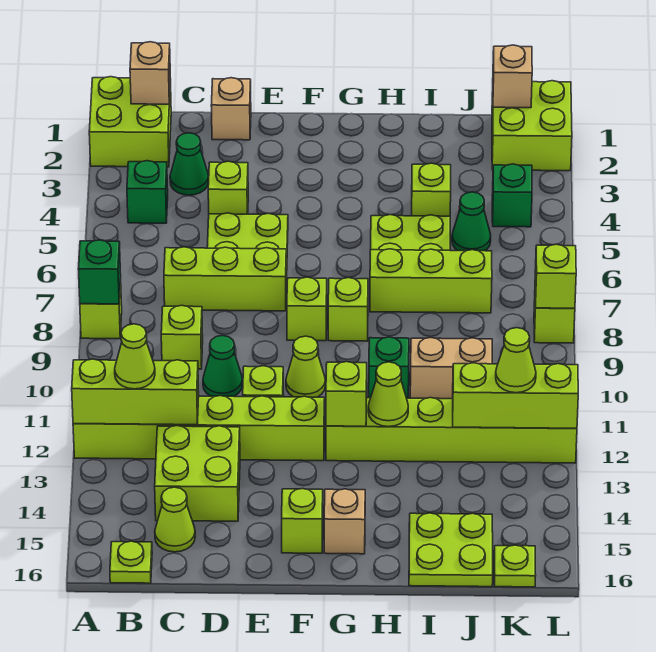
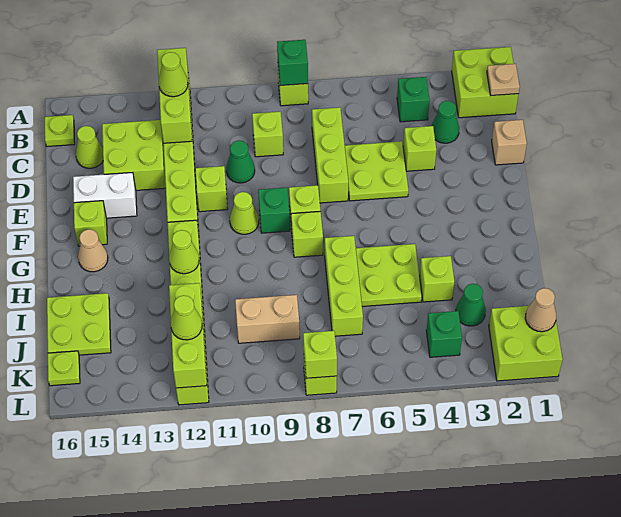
tan brick B1 level 2 -> tan plate B1 level 2
none -> white brick E14:E15 level 1
lime brick G12 level 2 -> none
tan brick G15 level 1 -> tan cone G15 level 1
green brick H10 level 1 -> green brick F9 level 1
tan brick I10:J10 level 1 -> tan brick J9:J10 level 1
green cone J5 level 1 -> green cone J3 level 1
tan brick K1 level 2 -> tan cone K1 level 2

